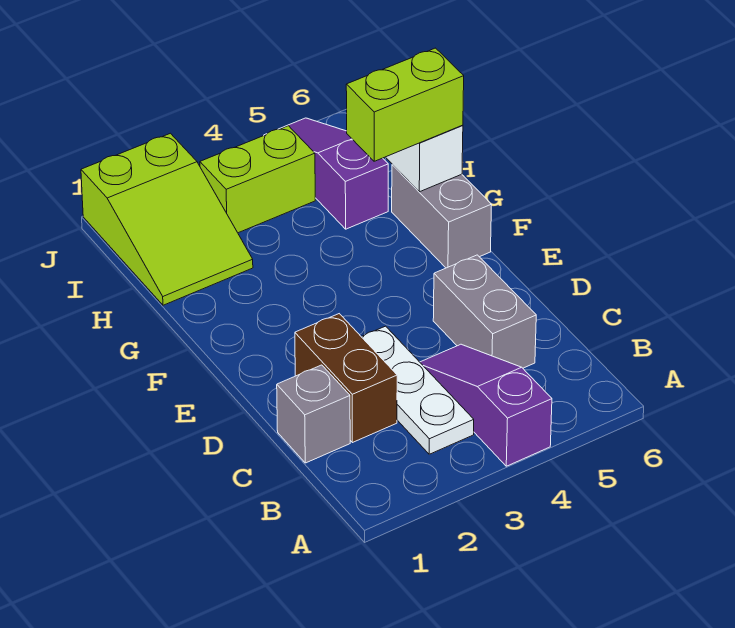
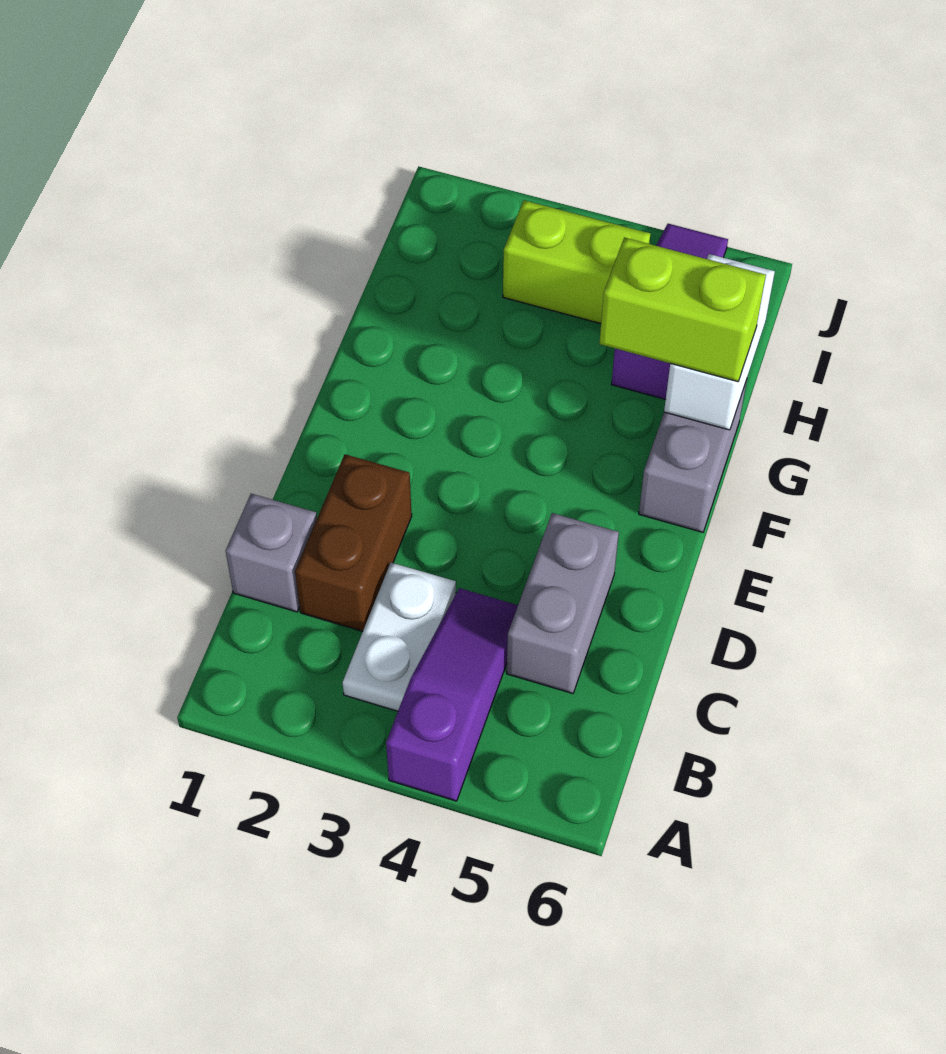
white plate B3:D3 level 1 -> white plate B3:C3 level 1
lime slope H1:J2 level 1 top J -> none

